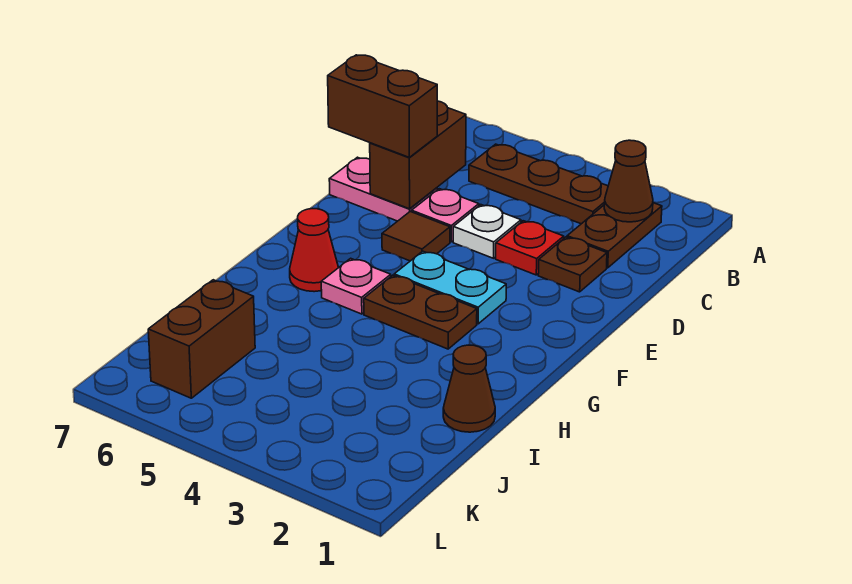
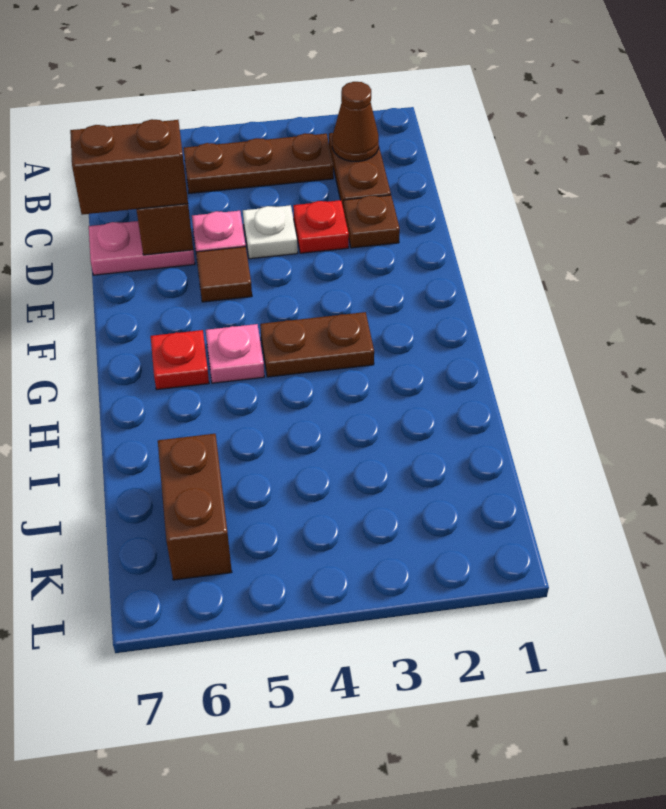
cyan plate F3:F4 level 1 -> none
red cone G6 level 1 -> red plate G6 level 1
brown cone I1 level 1 -> none

